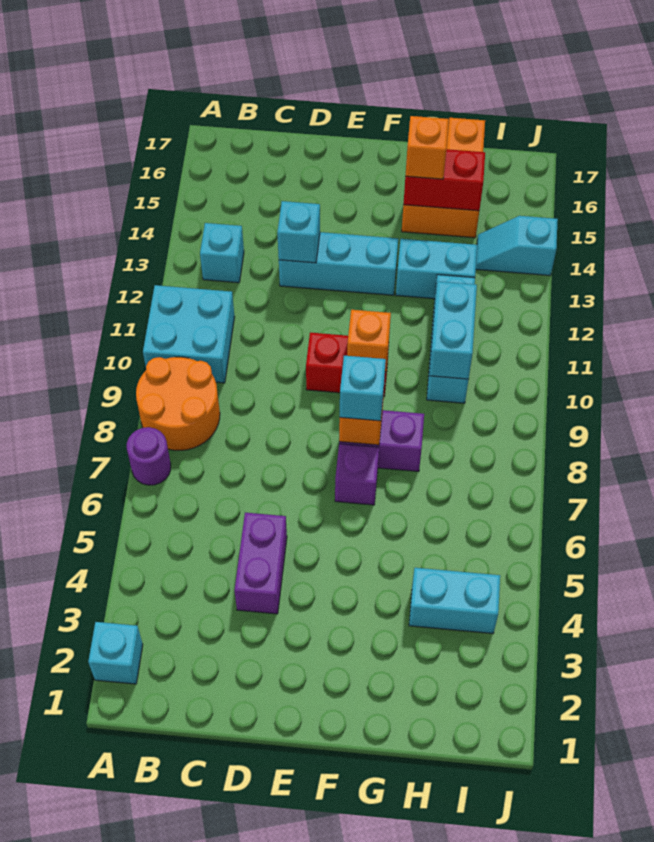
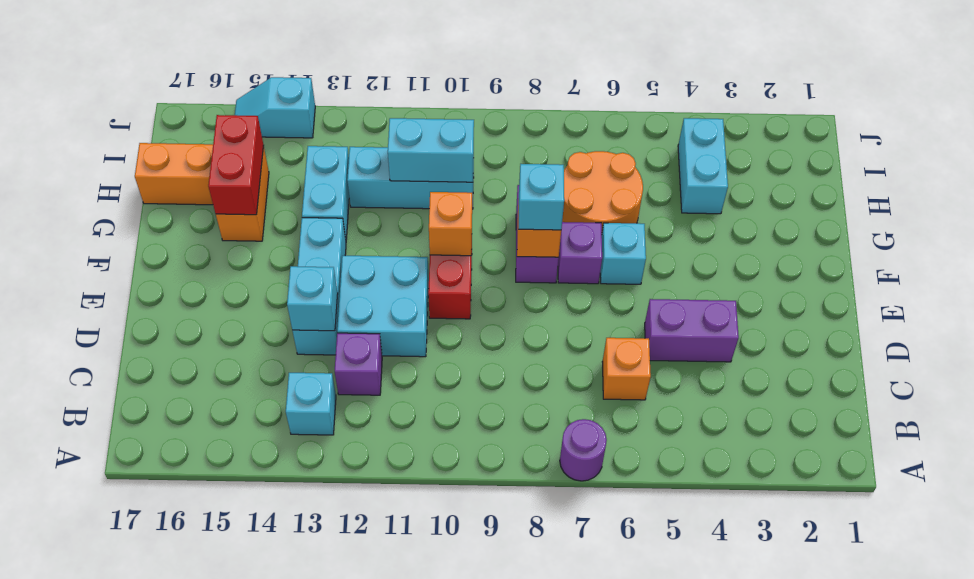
cyan brick A2 level 1 -> cyan brick F6 level 1
orange round brick A8:B9 level 1 -> orange round brick G6:H7 level 1
cyan brick A10:B11 level 1 -> cyan brick D11:E12 level 1
none -> purple brick C12 level 1
orange brick G15 level 3 -> orange brick C6 level 1
cyan slope I14:J14 level 1 top J -> cyan slope J14:J15 level 1 top 14

